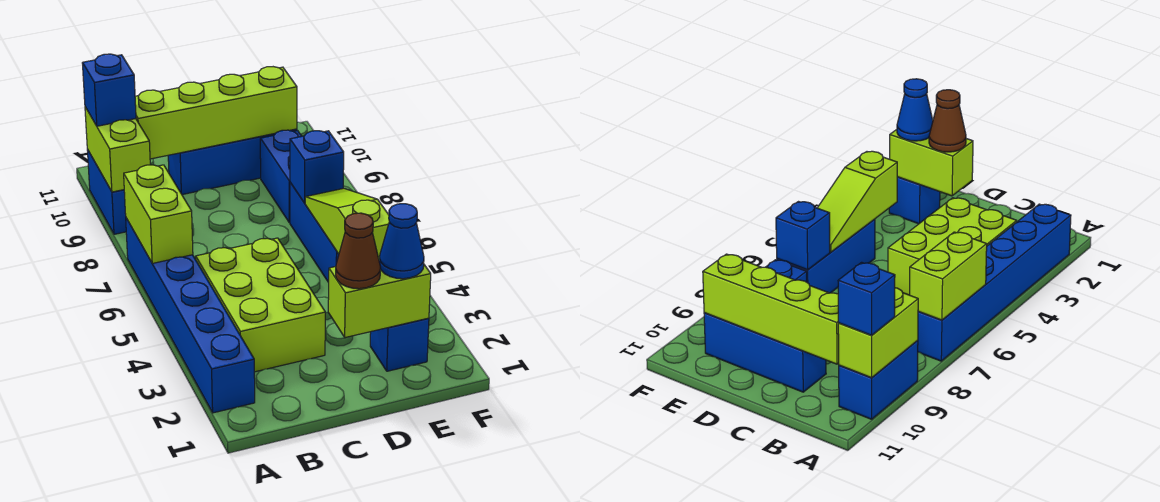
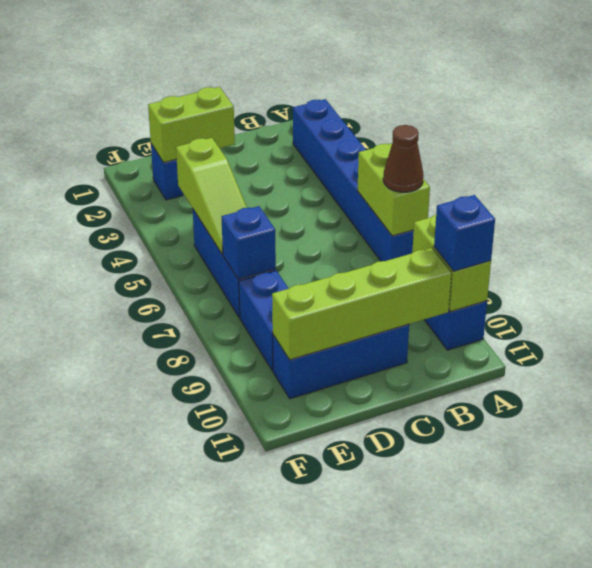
lime brick B3:C5 level 1 -> none
brown cone D2 level 3 -> brown cone A7 level 3
blue cone E2 level 3 -> none

